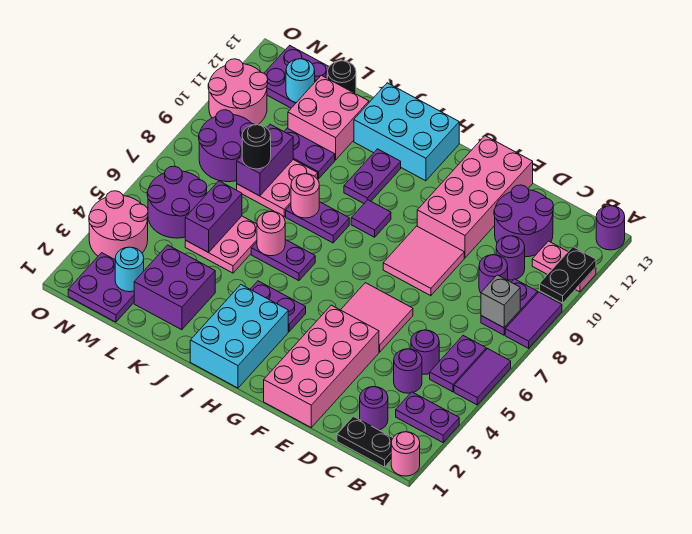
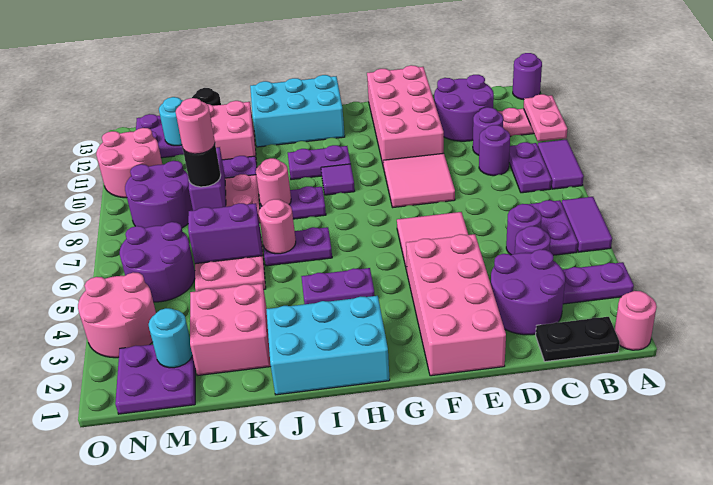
black plate A10:A11 level 2 -> pink plate A10:A11 level 2
grey brick B8 level 2 -> none
purple round brick C2 level 1 -> purple round brick C2:D3 level 1
cyan brick H1:I3 level 1 -> cyan brick H1:J2 level 1
purple plate I10:I11 level 1 -> purple plate H10:I10 level 1
purple brick K2:L3 level 1 -> pink brick K2:L3 level 1
purple brick L5:L6 level 2 -> purple brick K6:L6 level 2
none -> pink round brick L8 level 4

